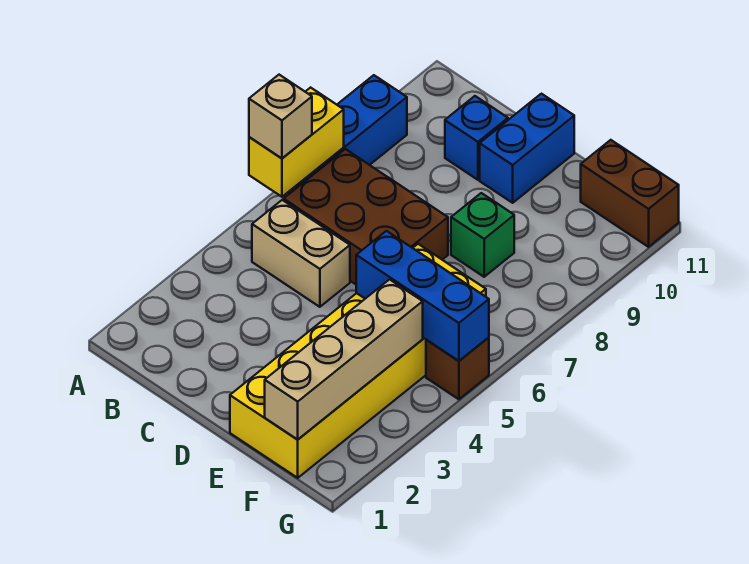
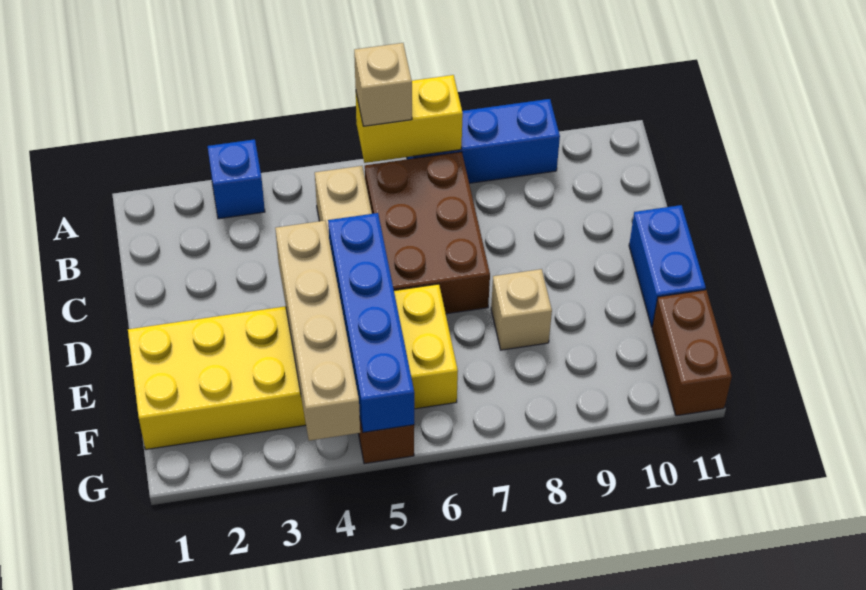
blue brick C10 level 1 -> blue brick A3 level 1
blue brick D10:D11 level 1 -> blue brick D11:E11 level 1
blue brick E5:G5 level 2 -> blue brick D5:G5 level 2
green brick E8 level 1 -> tan brick E8 level 1
tan brick F1:F4 level 2 -> tan brick D4:G4 level 2

